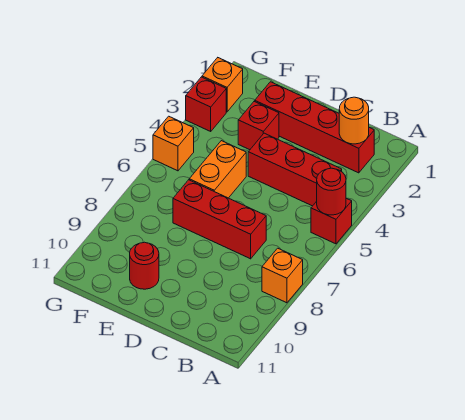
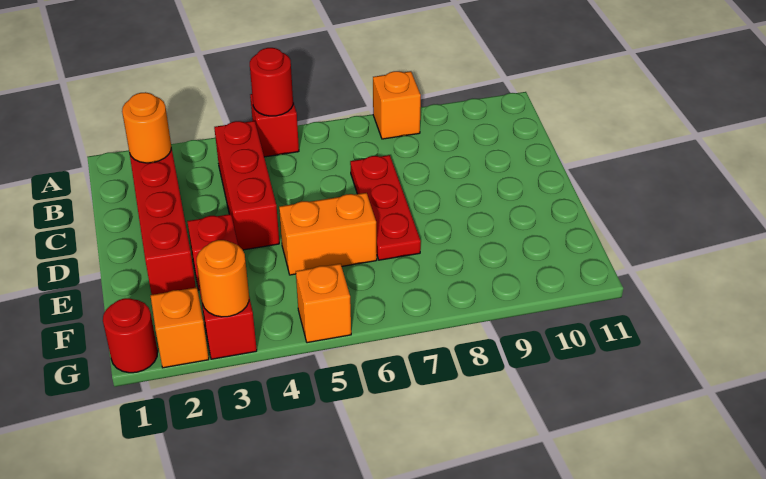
red brick C7:E7 level 1 -> red plate C7:E7 level 1
red round brick E10 level 1 -> red round brick G1 level 1
none -> orange round brick G3 level 2

